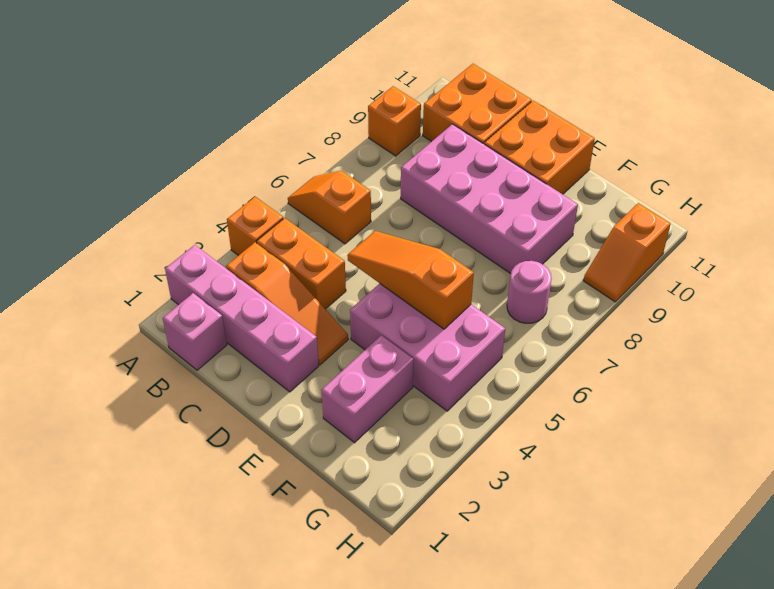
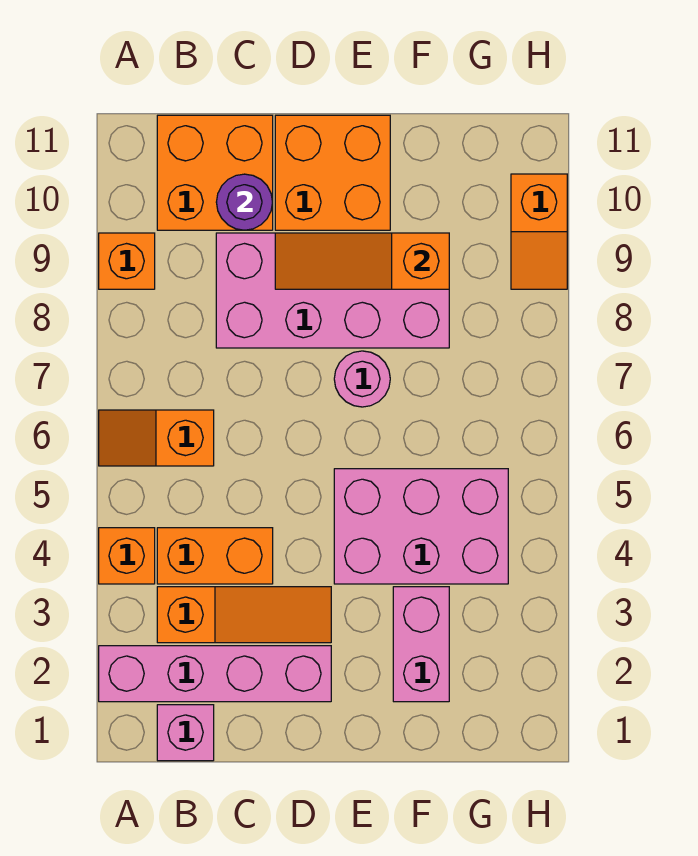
none -> purple round brick C10 level 2
orange slope D5:F5 level 2 top F -> orange slope D9:F9 level 2 top F
pink round brick G7 level 1 -> pink round brick E7 level 1

